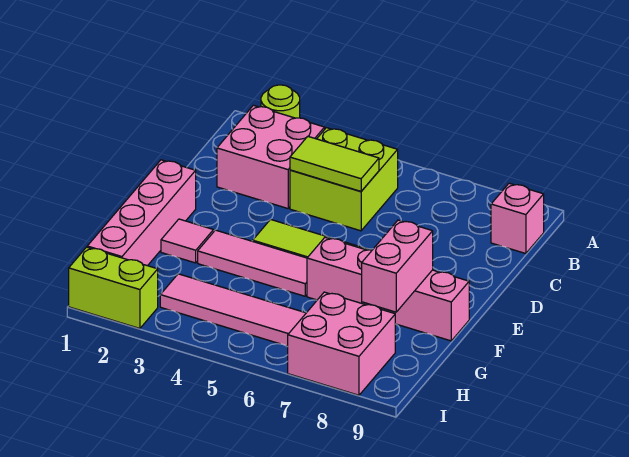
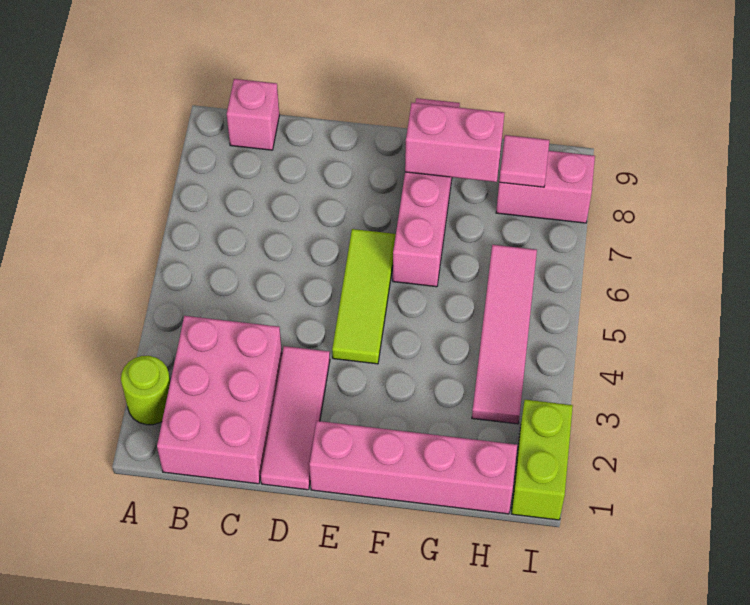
pink brick B2:C3 level 1 -> pink brick B1:C3 level 1
lime brick B4:C5 level 1 -> none
lime tile C4:C5 level 2 -> none
pink tile F2 level 1 -> pink tile H8 level 2
pink tile F3:F5 level 1 -> pink tile D1:D3 level 1
pink brick H7:I8 level 1 -> pink brick H8:I8 level 1

